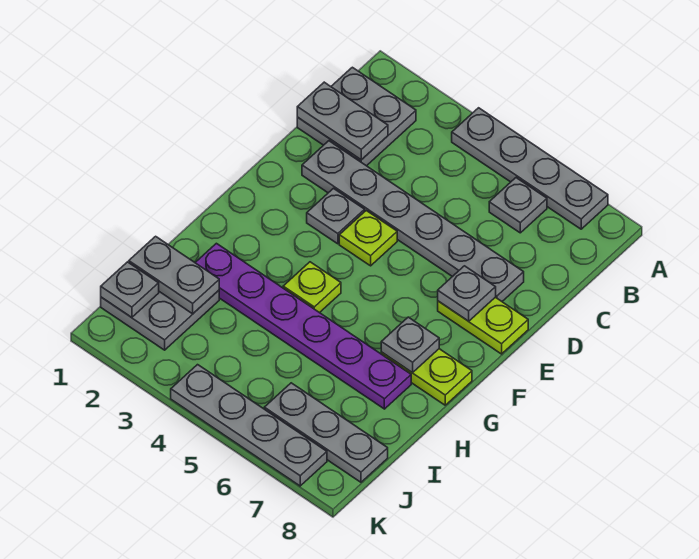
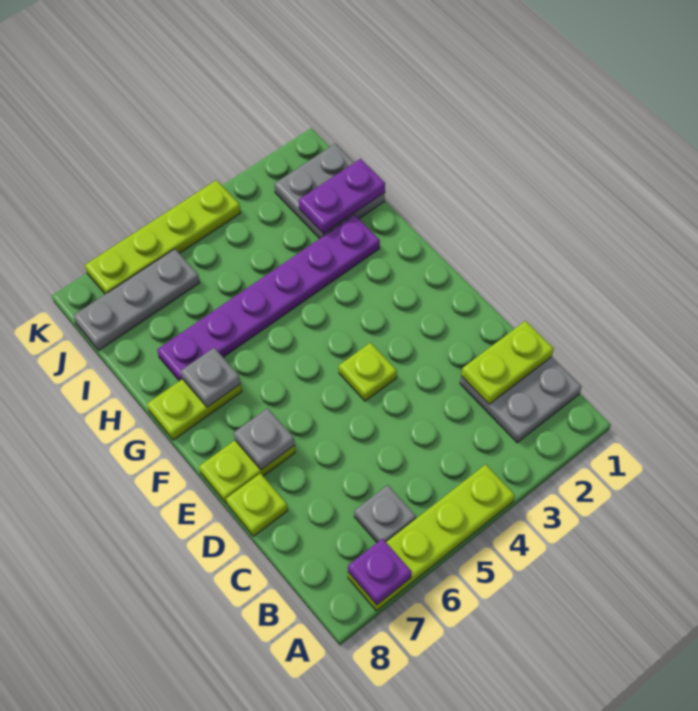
grey plate A4:A7 level 1 -> lime plate A4:A7 level 1
none -> purple plate A7 level 2
grey plate C1:C2 level 2 -> lime plate C1:C2 level 2
grey plate D2:D7 level 1 -> none
grey plate E3 level 1 -> none
lime plate G4 level 1 -> lime plate D8 level 1
grey plate I1:I2 level 2 -> purple plate I1:I2 level 2
grey plate J1 level 2 -> none
grey plate K4:K7 level 1 -> lime plate K4:K7 level 1

